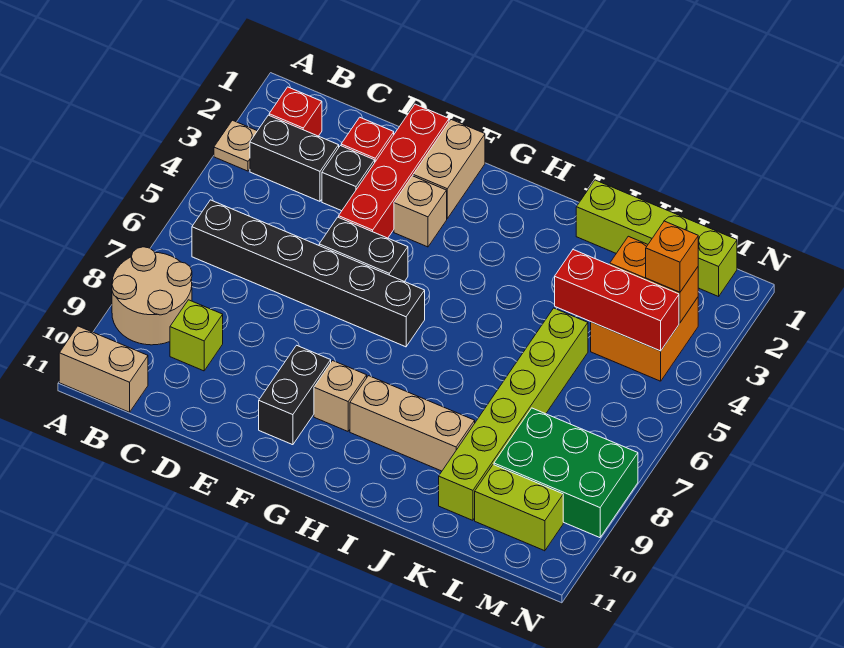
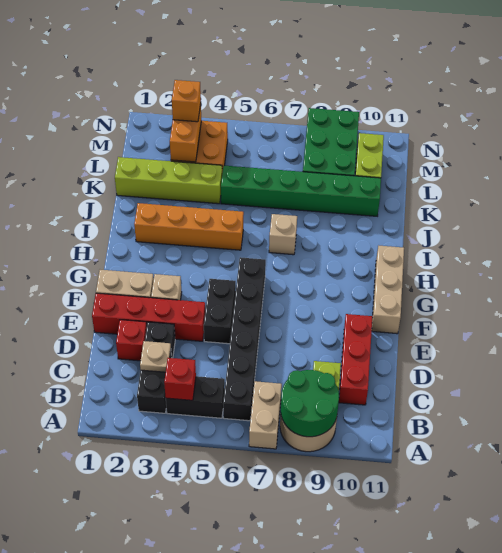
tan plate A3 level 1 -> tan plate C3 level 2
none -> green round brick A8:B9 level 2
tan brick A11:B11 level 1 -> tan brick A7:B7 level 1
red brick B2 level 1 -> red brick B4 level 2
black brick F9:F10 level 1 -> black brick B4:B5 level 1
tan brick G9 level 1 -> tan brick I7 level 1
tan brick H9:J9 level 1 -> tan brick F11:H11 level 1
none -> orange brick I2:I5 level 1
lime brick J1:M1 level 1 -> lime brick K1:K4 level 1
red brick K4:M4 level 2 -> red brick C10:E10 level 1
lime brick K5:K10 level 1 -> green brick K5:K10 level 1

